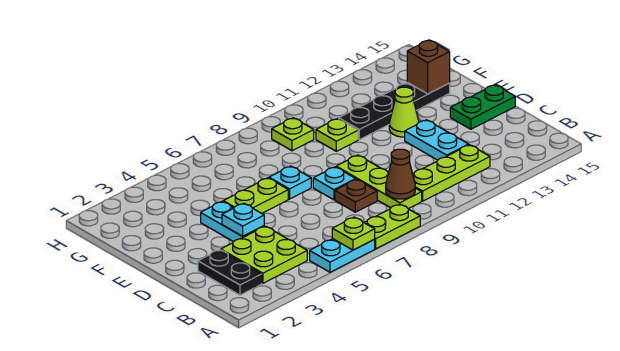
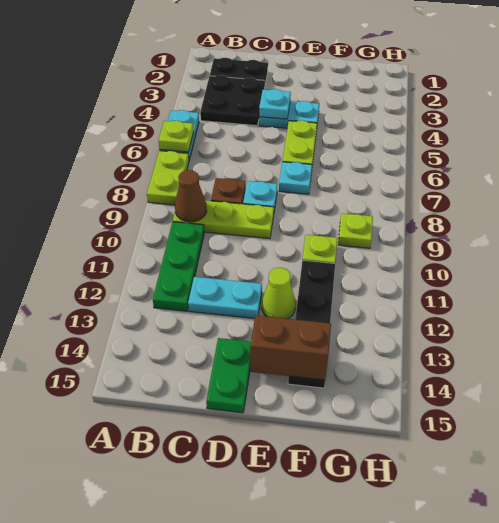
lime plate B3:C4 level 1 -> black plate B3:C4 level 1
lime plate B10:B12 level 1 -> green plate B10:B12 level 1
brown brick F14 level 2 -> brown brick E14:F14 level 2

